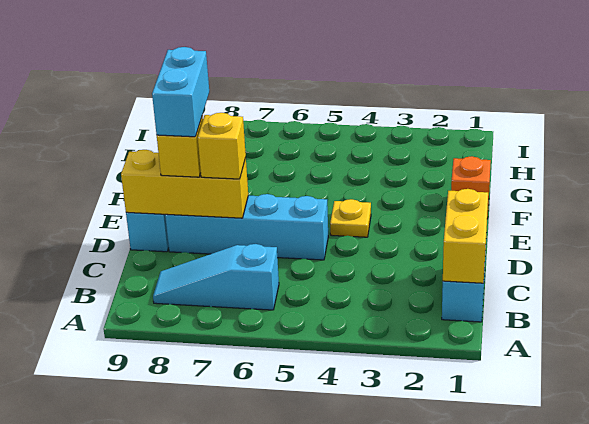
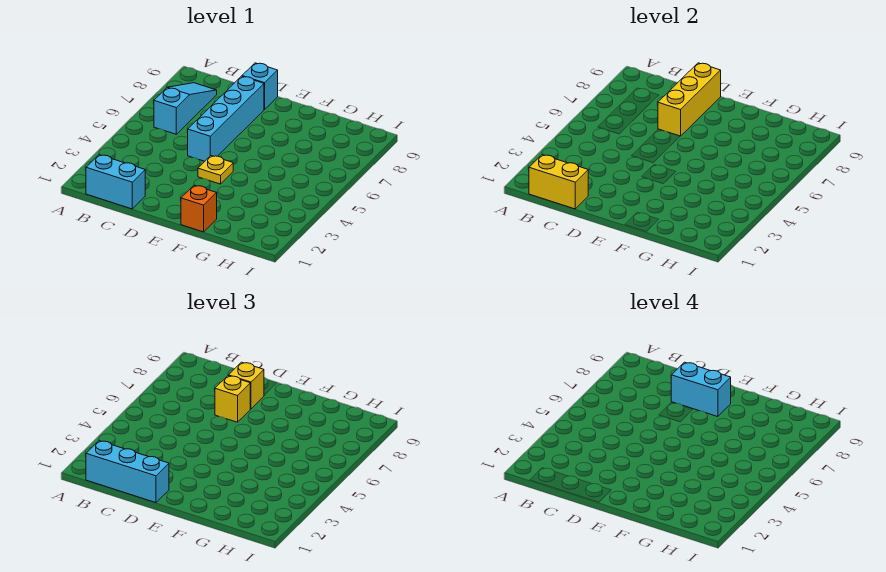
none -> cyan brick B1:D1 level 3

